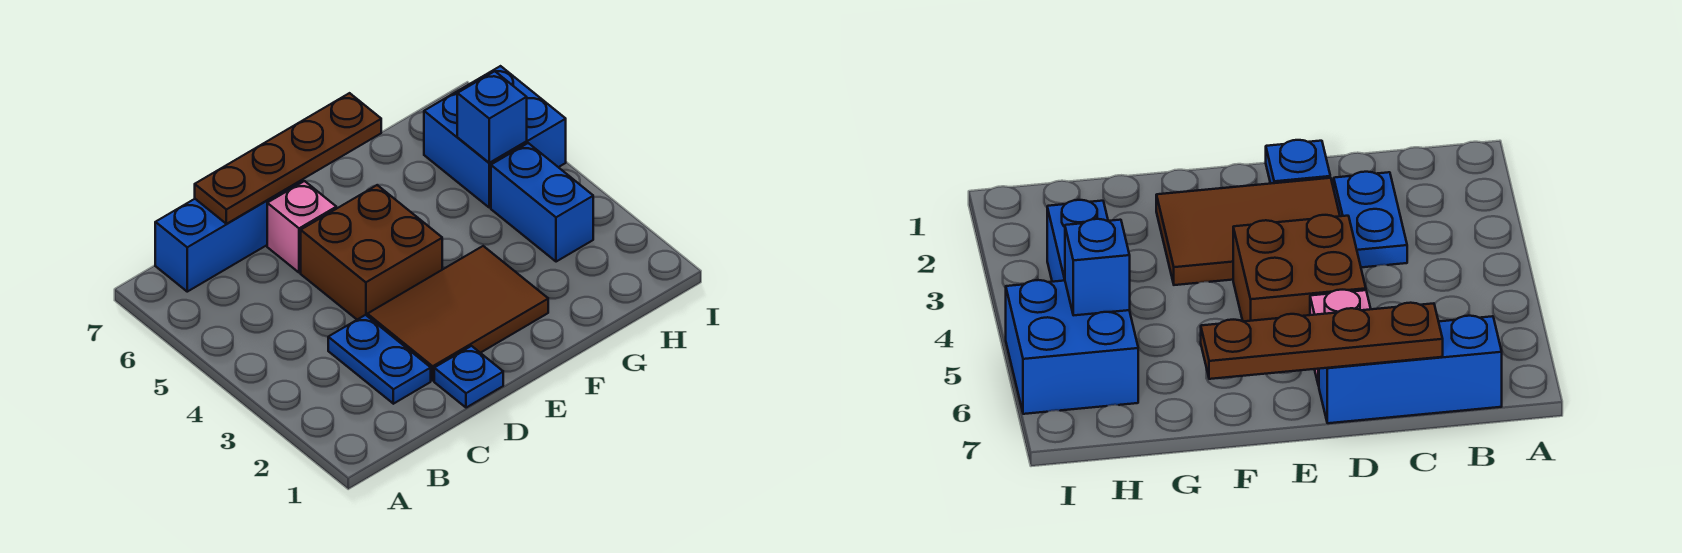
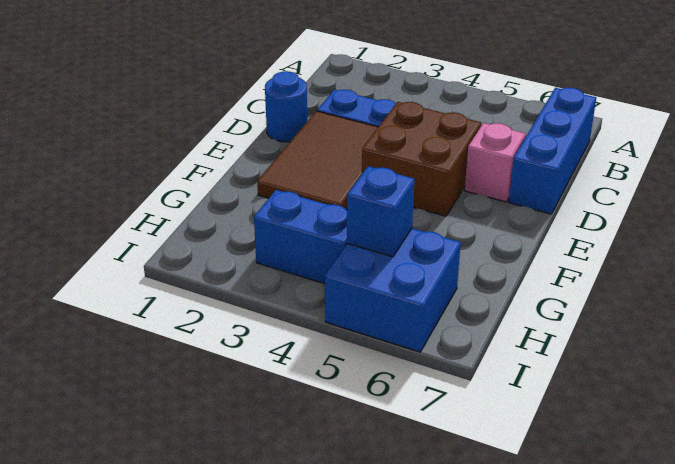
brown plate C7:F7 level 2 -> none
blue plate D1 level 1 -> blue round brick D1 level 1

